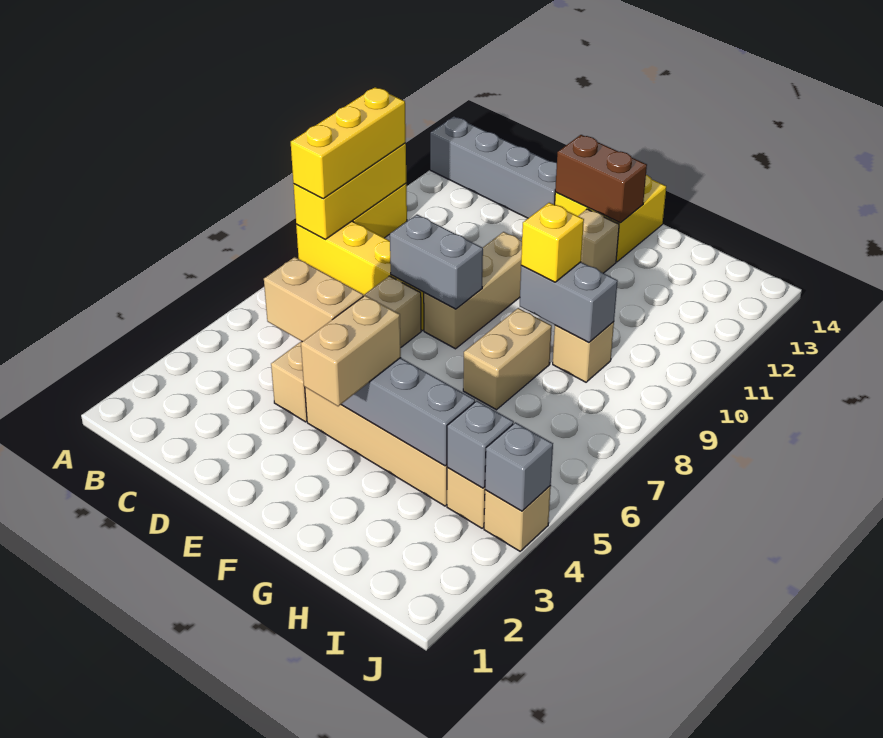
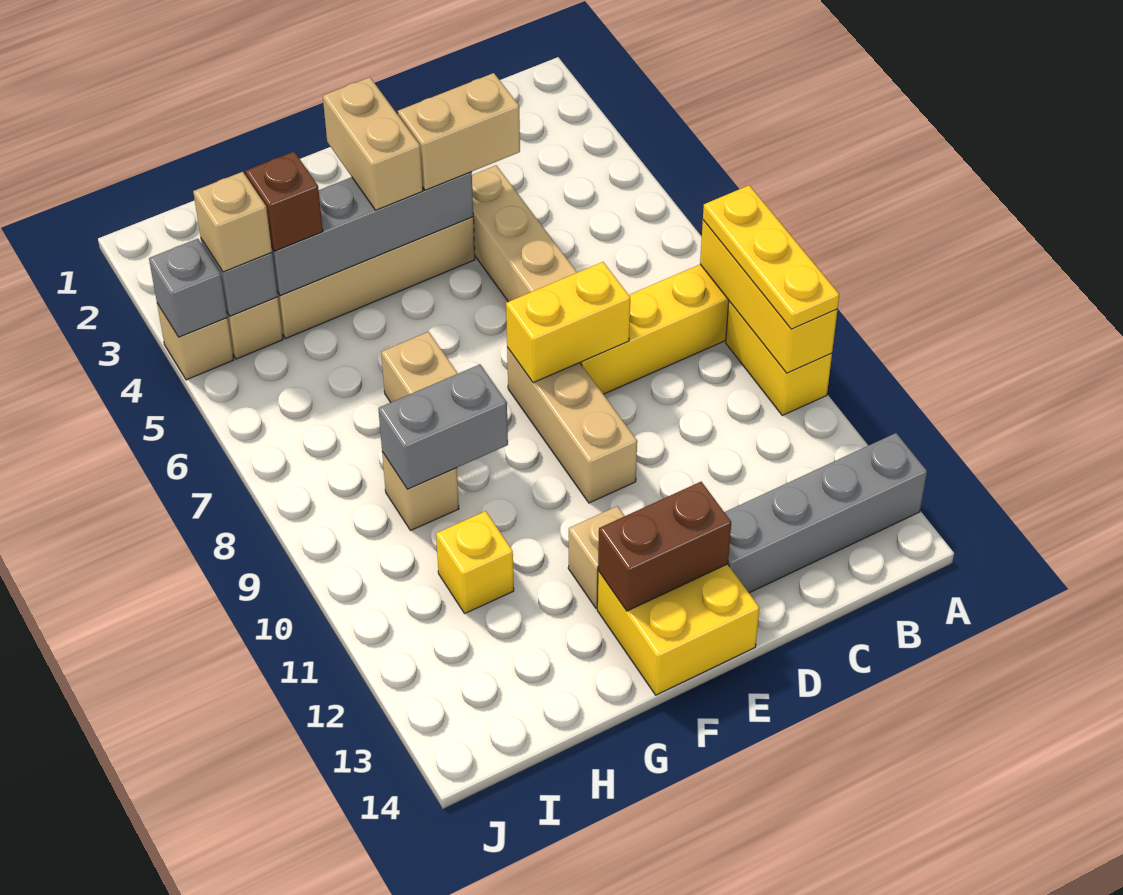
yellow brick A8:A10 level 3 -> yellow plate A8:A10 level 3
grey brick D8:E8 level 2 -> yellow brick D8:E8 level 2
yellow brick G9 level 3 -> yellow brick H11 level 1
none -> brown brick H4 level 3
none -> tan brick I4 level 3

